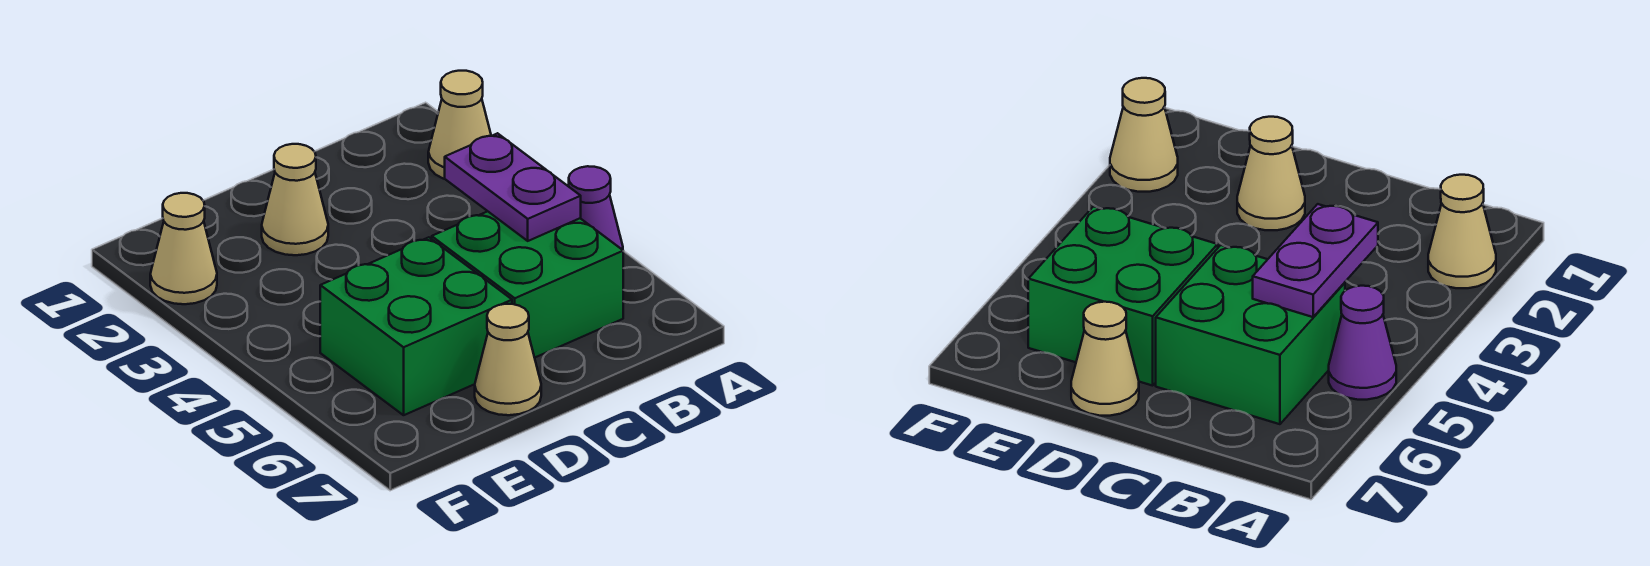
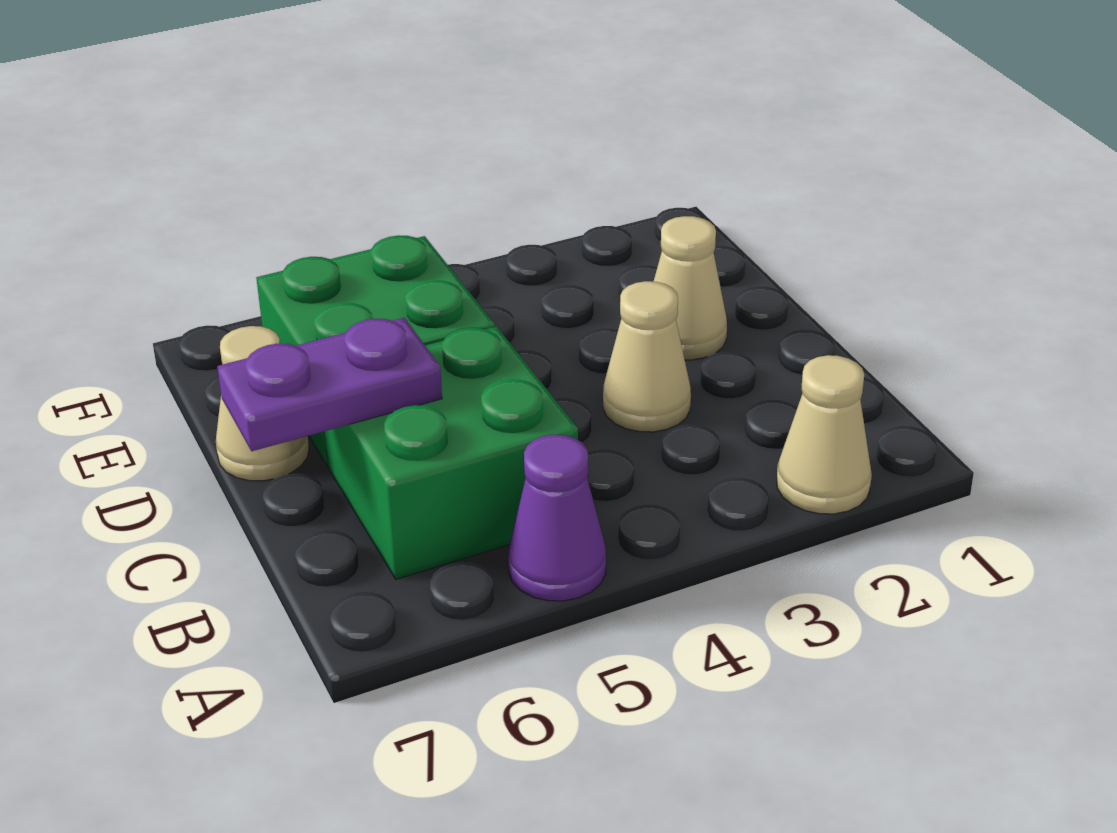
purple plate B4:B5 level 2 -> purple plate C6:C7 level 2
tan cone F2 level 1 -> tan cone C3 level 1

